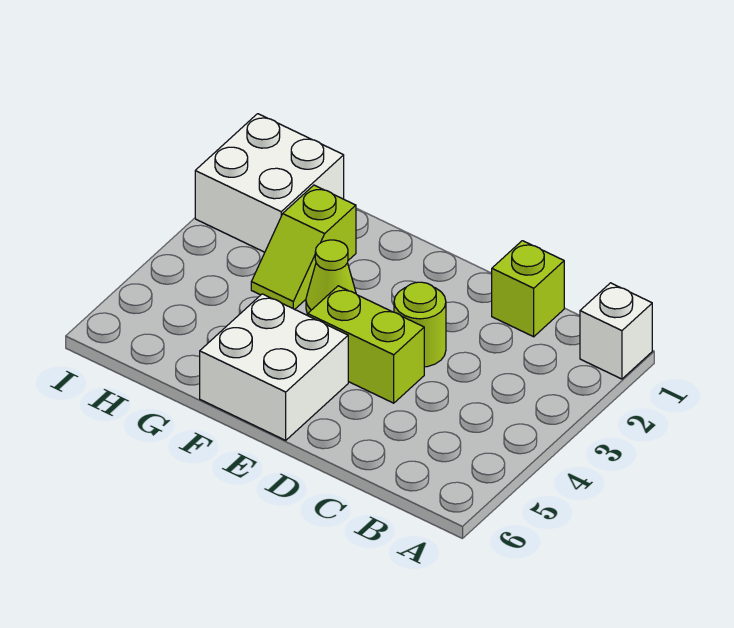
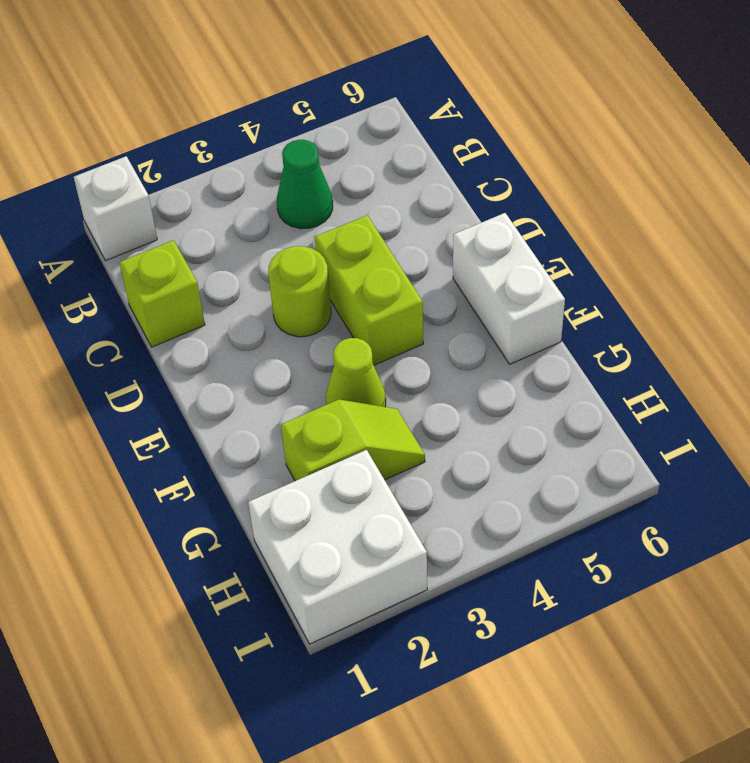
none -> green cone B4 level 1
white brick E5:F6 level 1 -> white brick E6:F6 level 1

